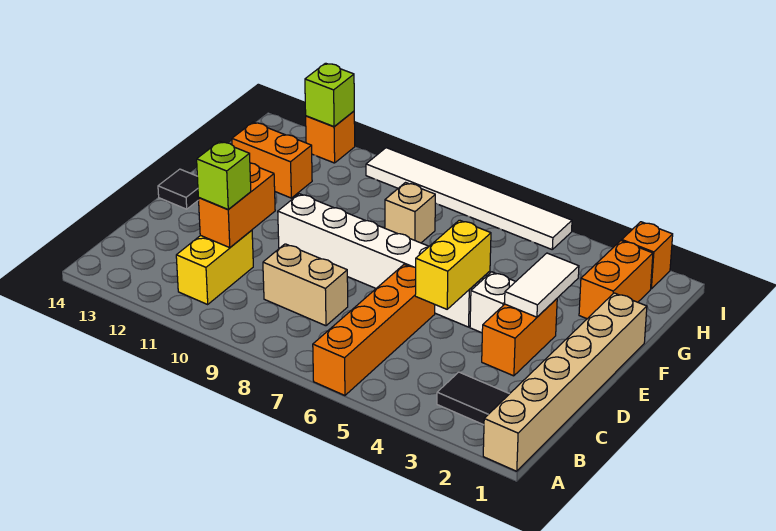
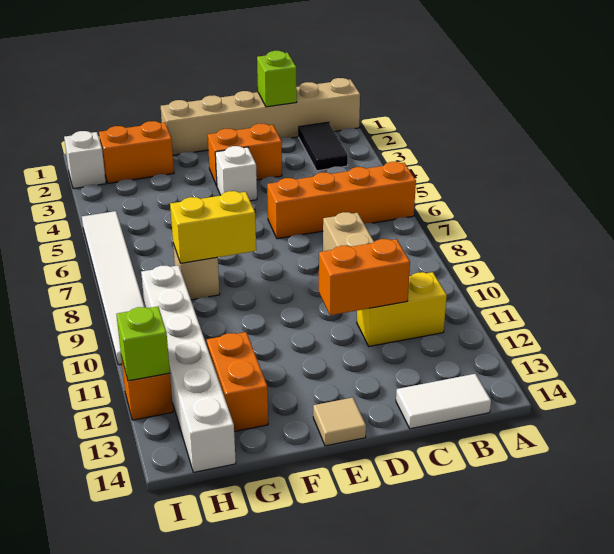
lime brick C11 level 3 -> lime brick C1 level 2
yellow brick D5:E5 level 2 -> yellow brick F8:G8 level 2
white tile E3:F3 level 2 -> white tile B14:C14 level 1
white brick E5:E10 level 1 -> white brick H9:H14 level 1
black tile E14 level 1 -> tan tile E14 level 1
orange brick I2 level 1 -> white brick I2 level 1

